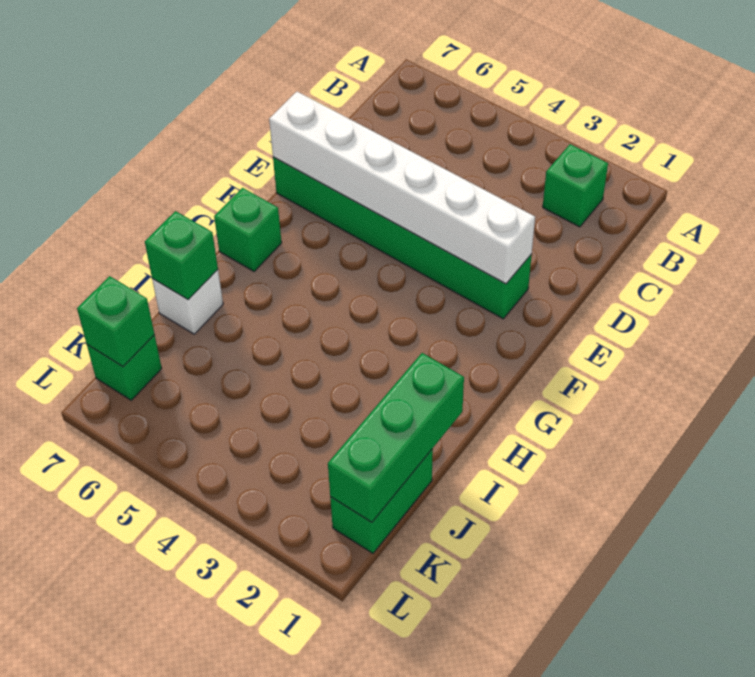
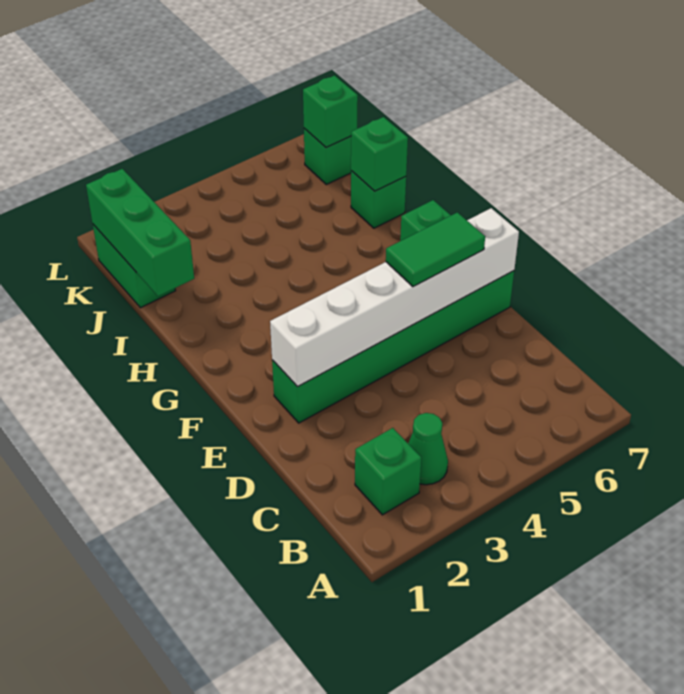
none -> green cone B3 level 1
none -> green tile E5:E6 level 3
white brick I7 level 1 -> green brick I7 level 1

